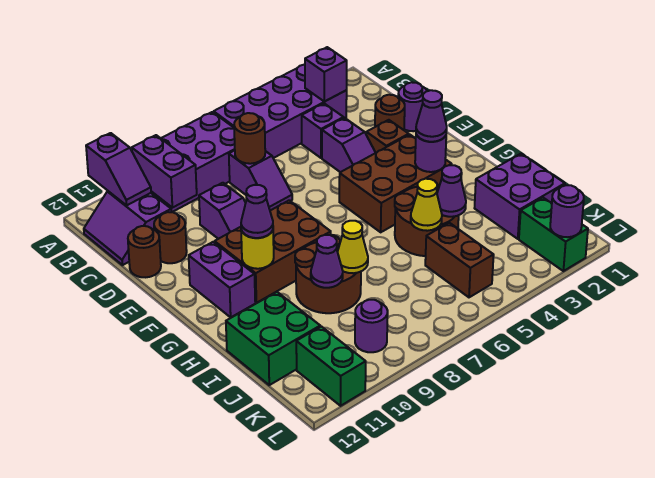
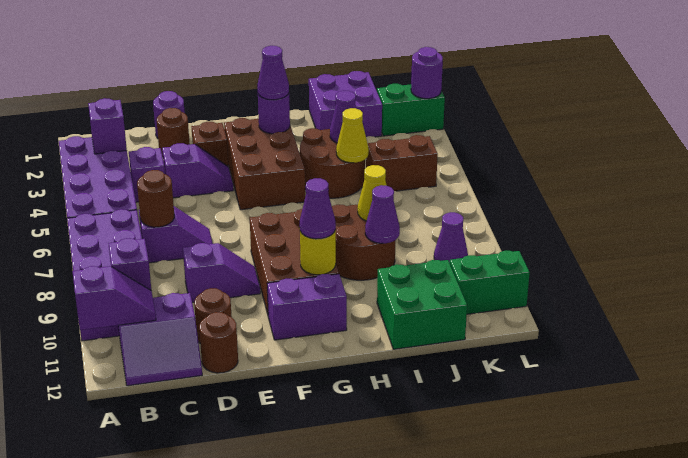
purple brick B10:C10 level 2 -> purple brick B10 level 2
purple round brick K9 level 1 -> purple cone K9 level 1

